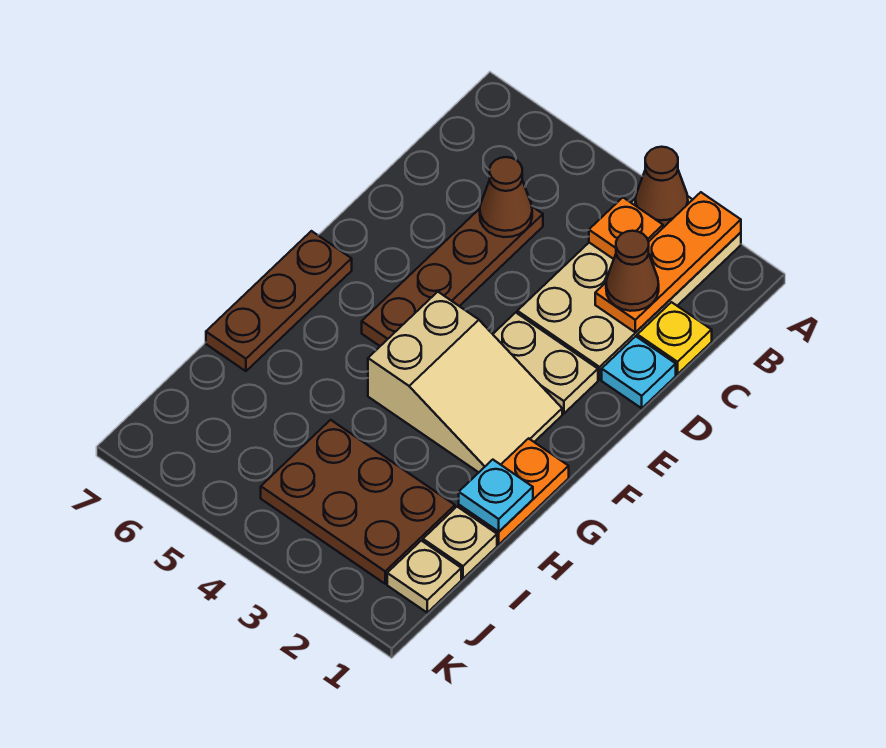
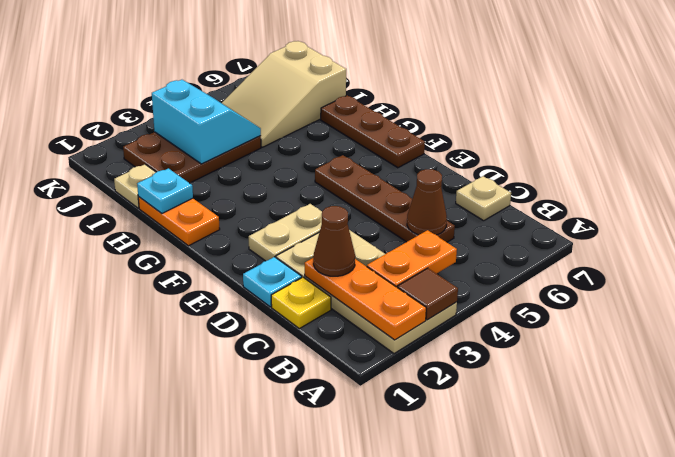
brown cone A3 level 2 -> brown tile A3 level 2
orange plate B3 level 2 -> orange plate B3:B4 level 2
tan slope F2:G4 level 1 top 4 -> tan slope I5:J7 level 1 top 7
none -> cyan slope I3:J4 level 2 top 3
tan plate J1 level 1 -> tan plate C7 level 1

